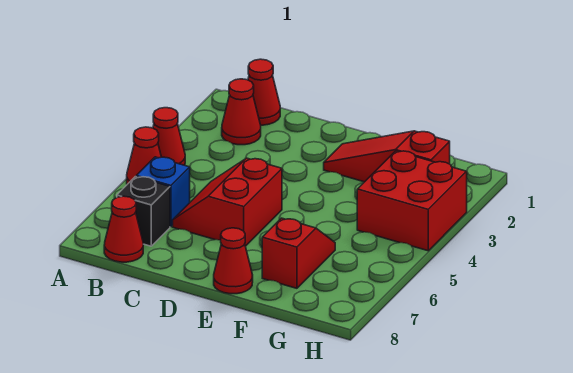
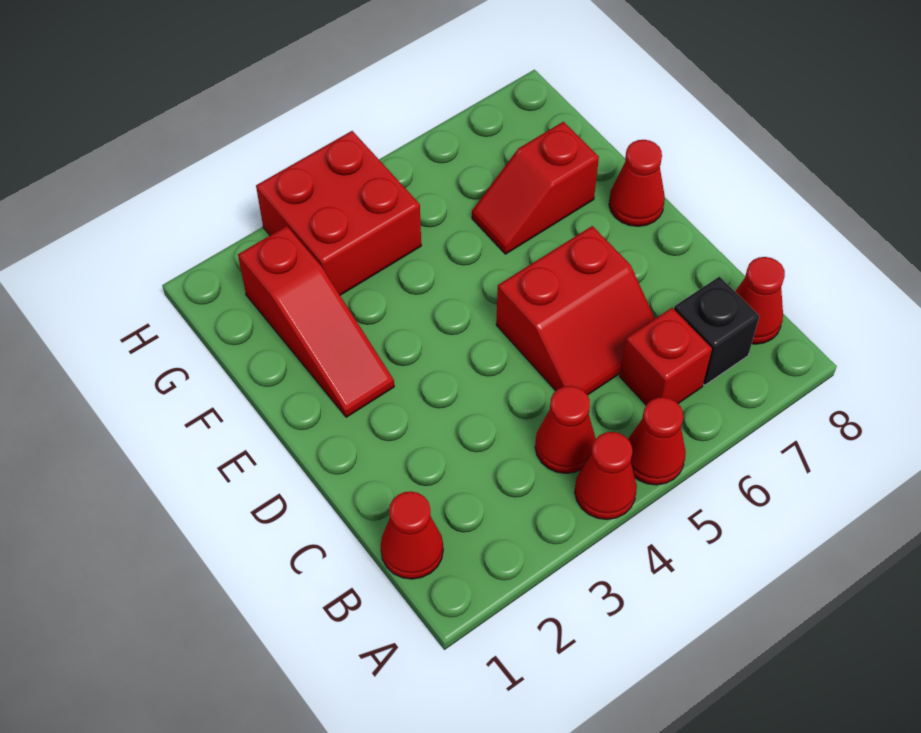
red cone B2 level 1 -> red cone B4 level 1
blue brick B6 level 1 -> red brick B6 level 1

